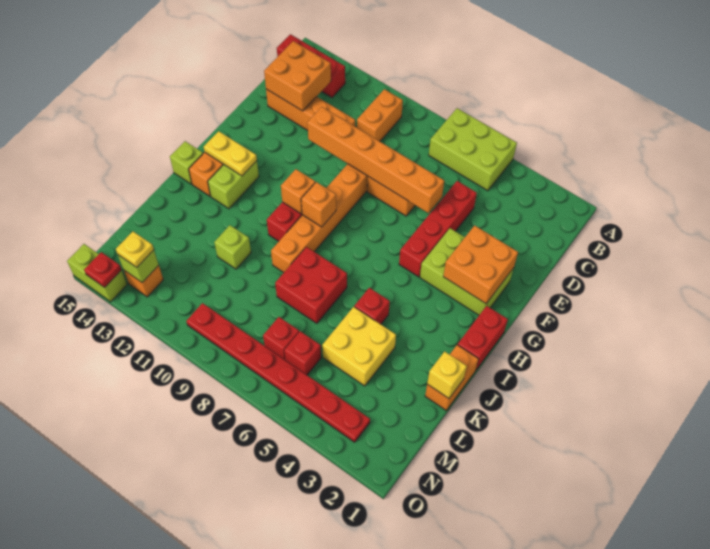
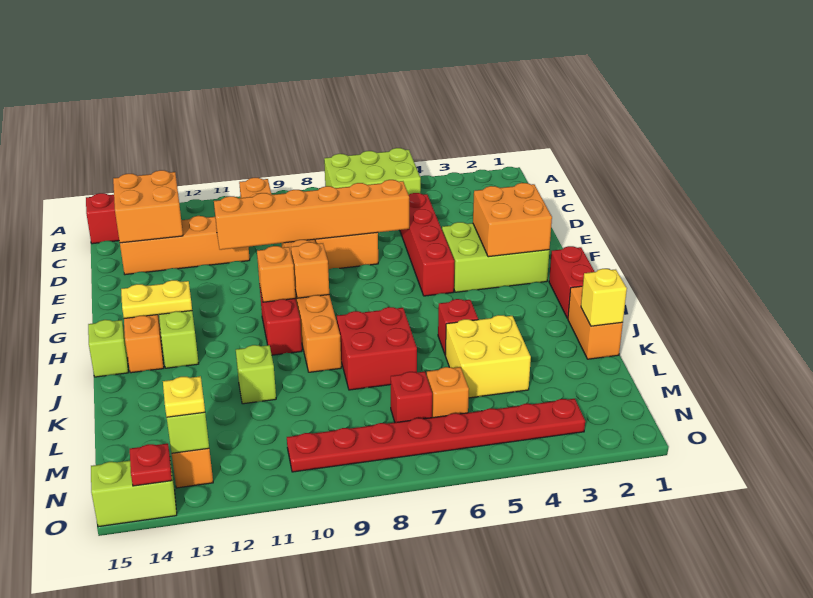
red brick M6 level 1 -> orange brick M6 level 1

